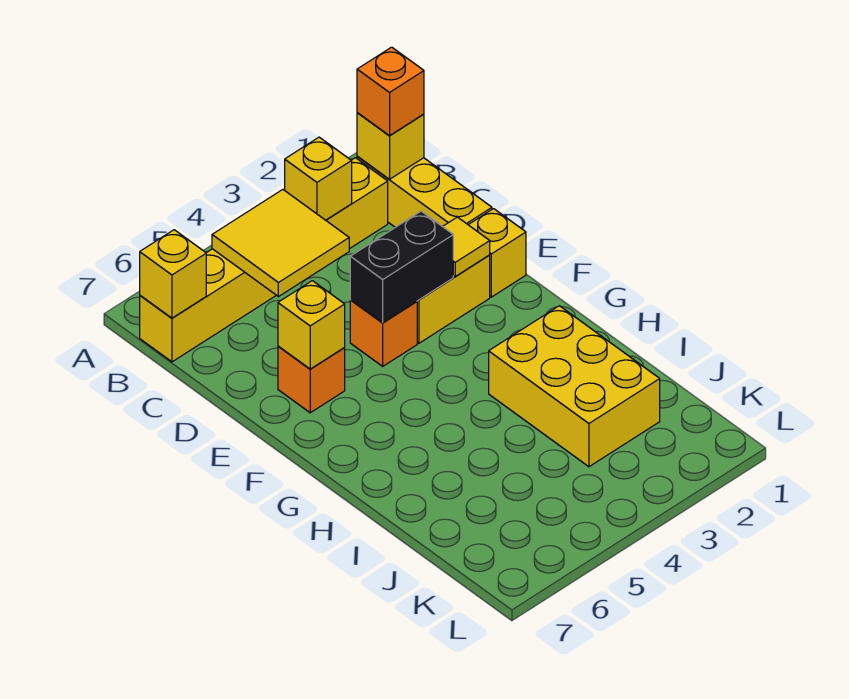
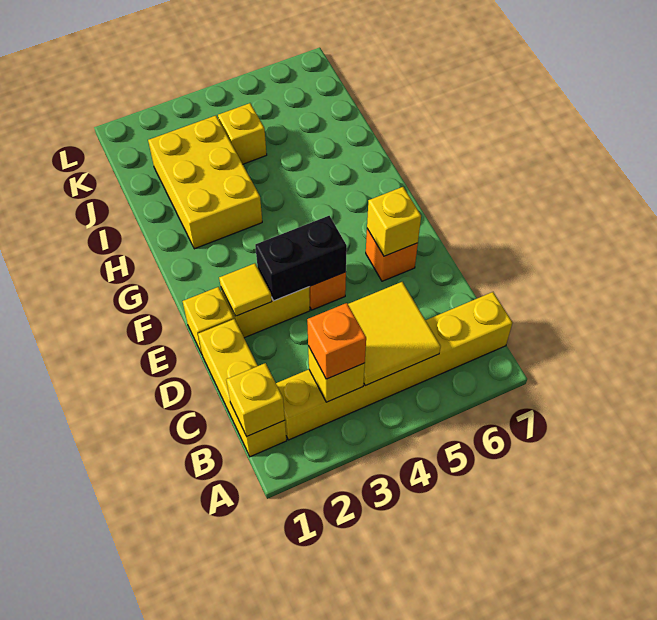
orange brick B1 level 3 -> orange brick B3 level 3
yellow brick B7 level 2 -> yellow brick J4 level 1

